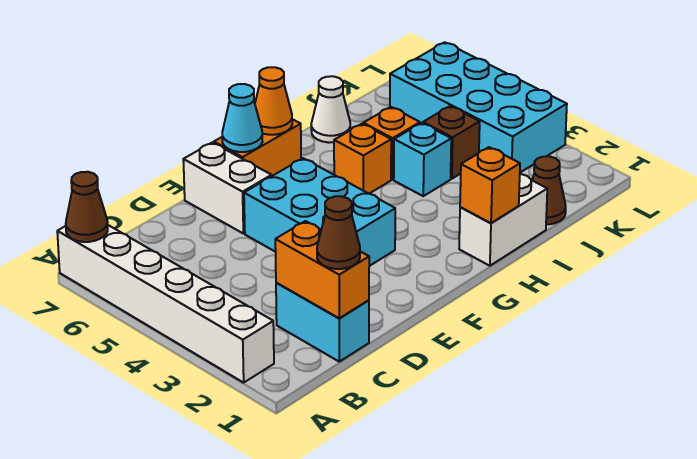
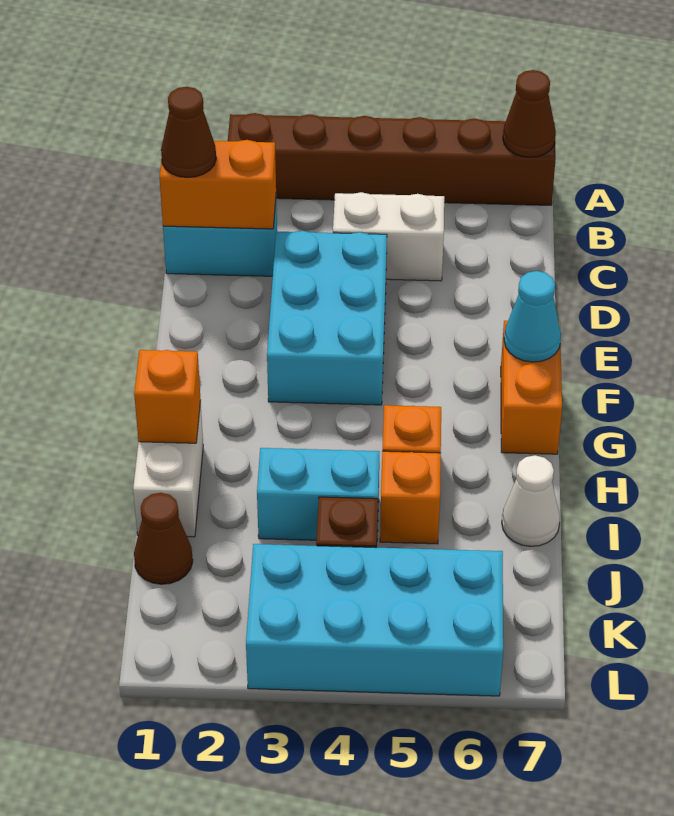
white brick A2:A7 level 1 -> brown brick A2:A7 level 1
cyan brick E3:F5 level 1 -> cyan brick D3:F4 level 1
white brick E6:E7 level 1 -> white brick C4:C5 level 1
orange cone G7 level 2 -> none
cyan brick I4 level 1 -> cyan brick I3:I4 level 1

